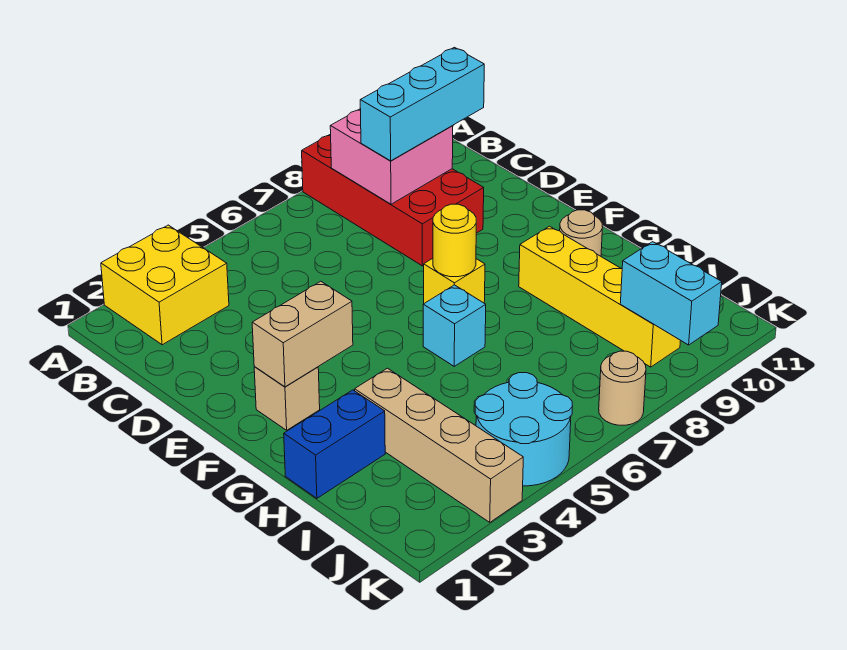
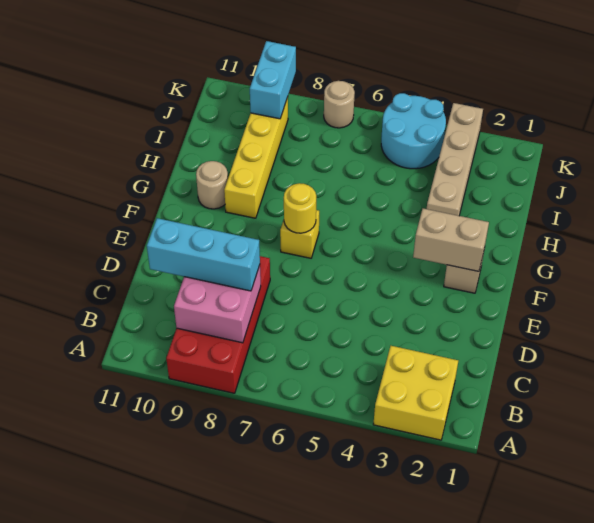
cyan brick G6 level 1 -> none
blue brick H1:H2 level 1 -> none

